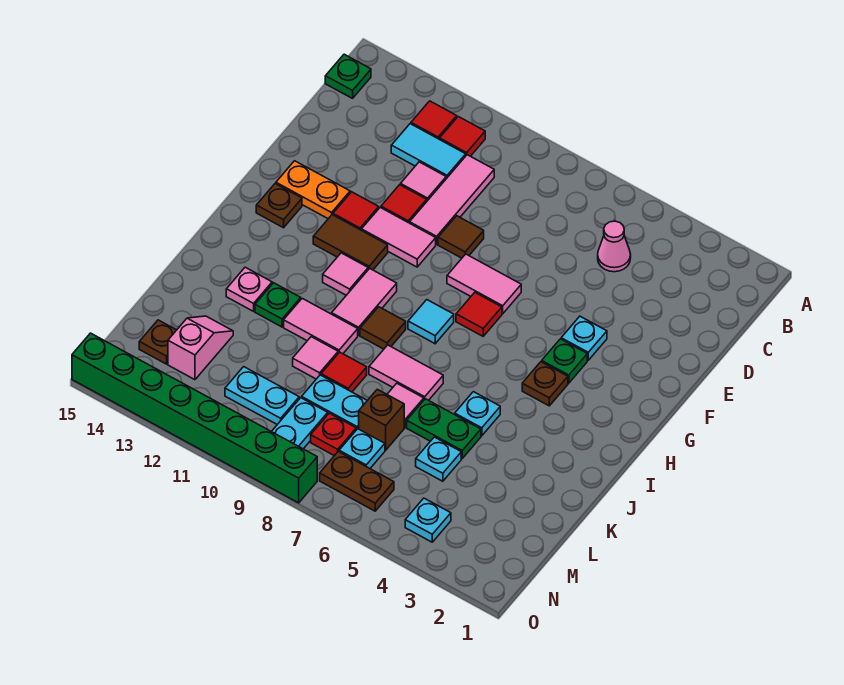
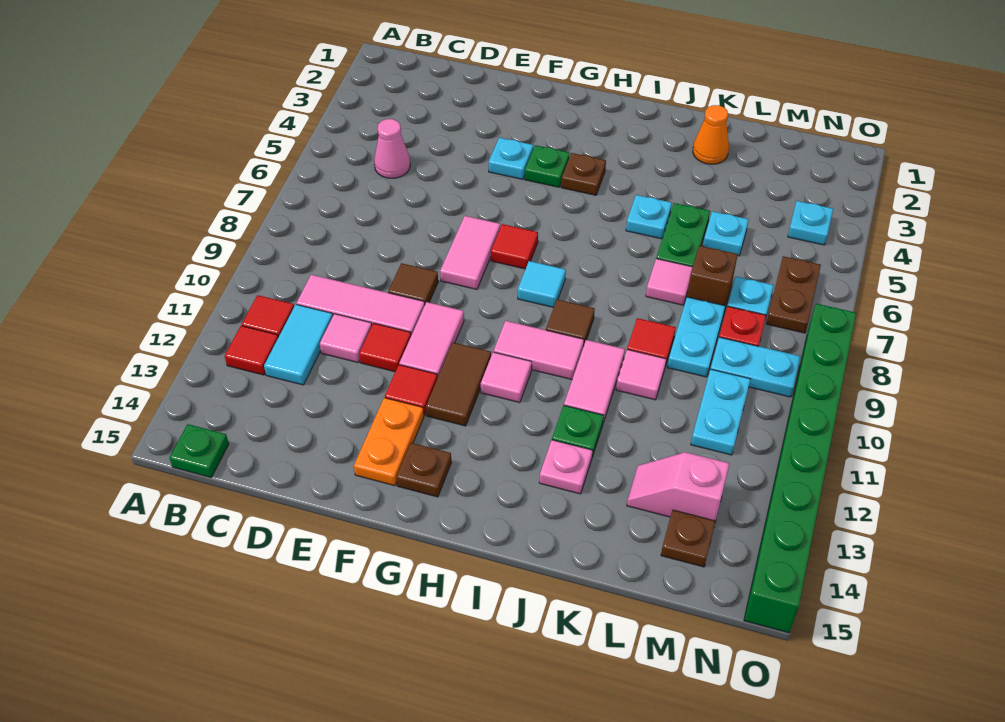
pink tile J7:J8 level 1 -> none
none -> orange cone K2 level 1

